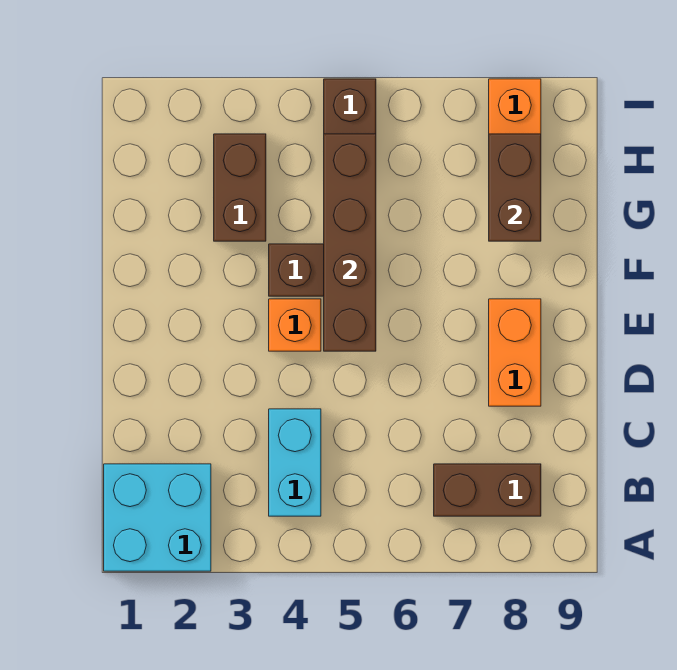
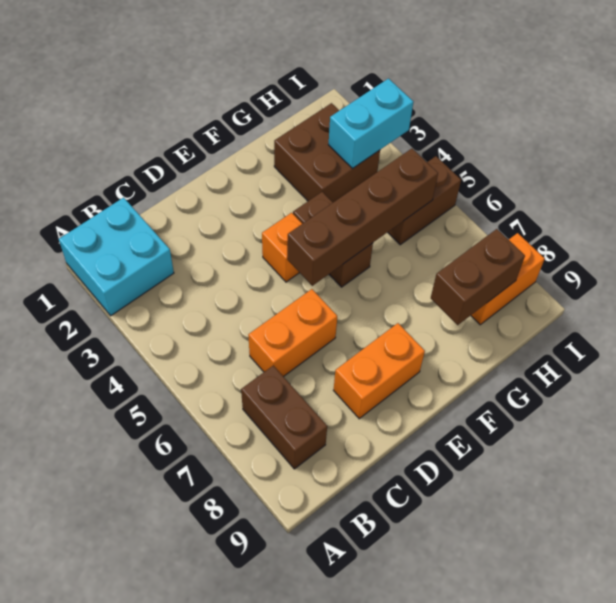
cyan brick B4:C4 level 1 -> cyan brick H3:I3 level 2
none -> orange brick C6:D6 level 1
brown brick G3:H3 level 1 -> brown brick G2:H3 level 1

